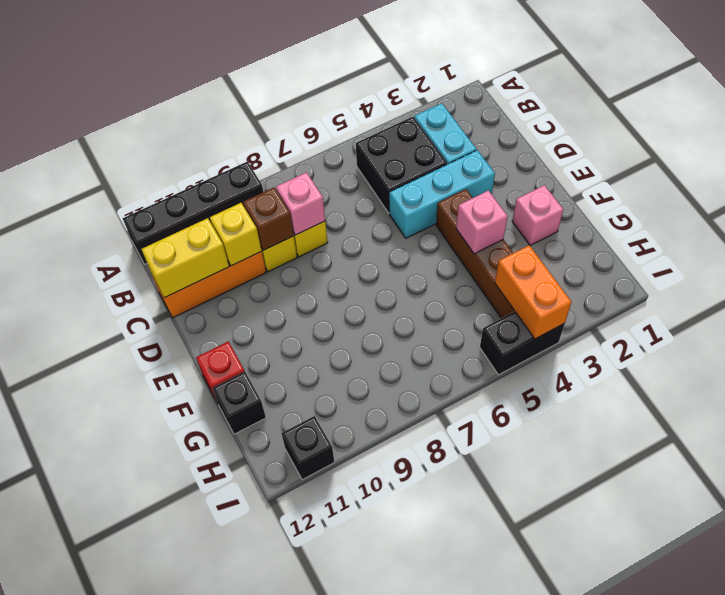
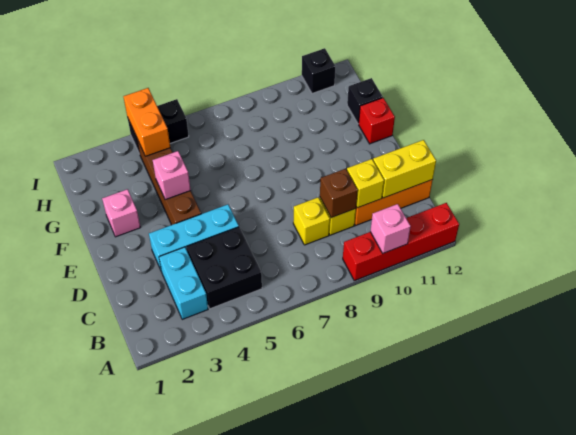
black brick A9:A12 level 1 -> red brick A9:A12 level 1
pink brick C8 level 2 -> pink brick A10 level 2

